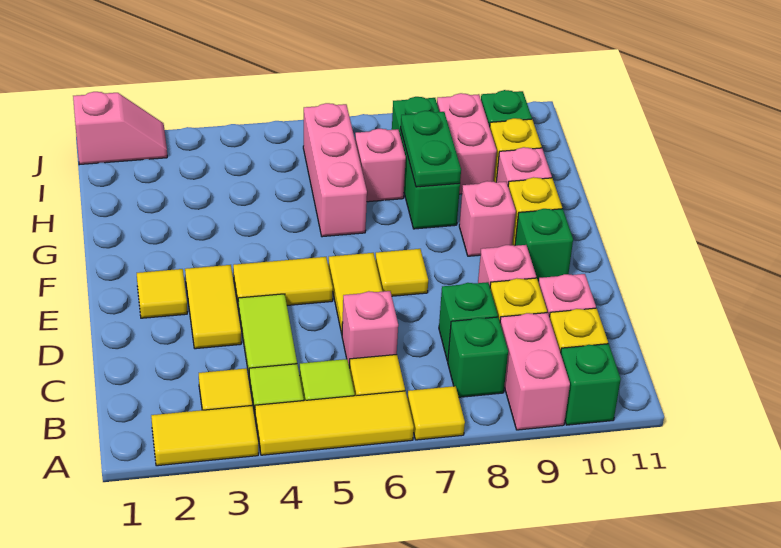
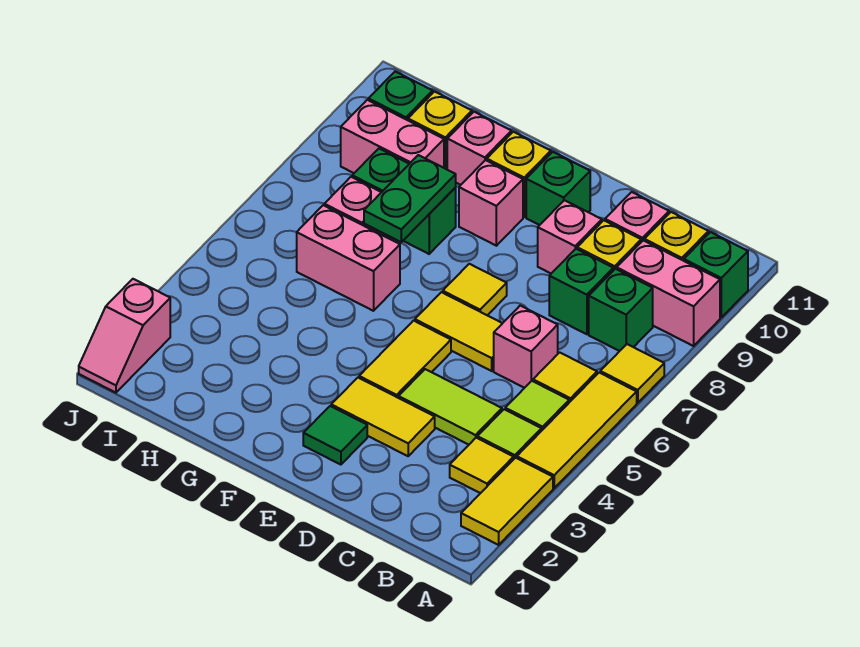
yellow tile E2 level 1 -> green tile E2 level 1
pink brick G6:I6 level 1 -> pink brick G6:H6 level 1
green brick G8:I8 level 1 -> green brick G8:H8 level 1
green plate G8:H8 level 2 -> green plate G7:G8 level 2
pink slope J1:J2 level 1 top 1 -> pink slope J1:J2 level 1 top 2

